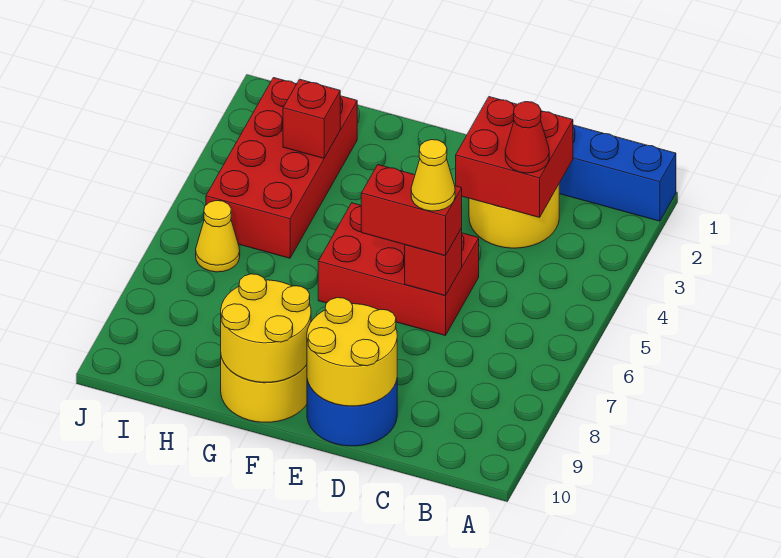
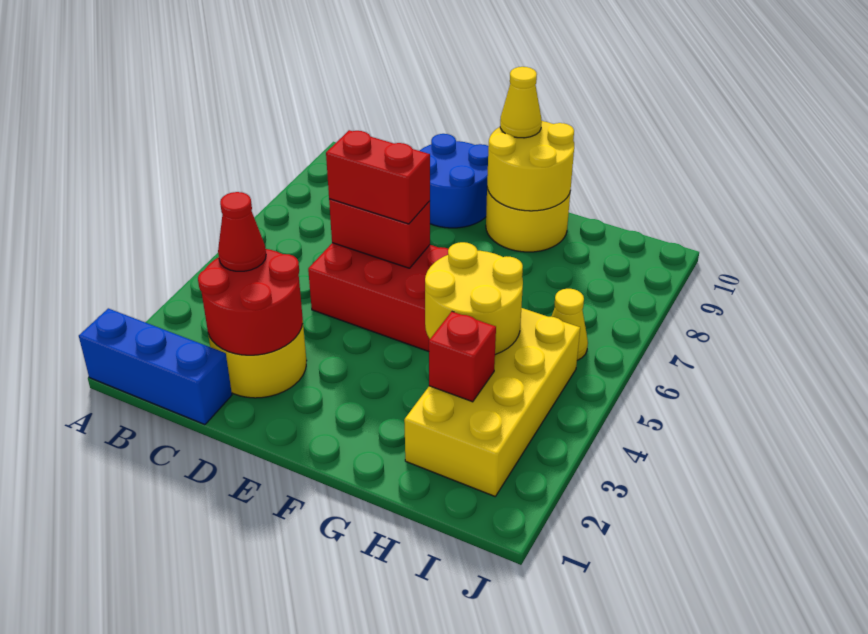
red brick C2:D3 level 2 -> red round brick C2:D3 level 2
red brick D6 level 2 -> red brick D6:E6 level 2
yellow cone D6 level 4 -> yellow cone F10 level 3
yellow round brick D9:E10 level 2 -> yellow round brick G4:H5 level 2
red brick H2:I5 level 1 -> yellow brick H2:I5 level 1

